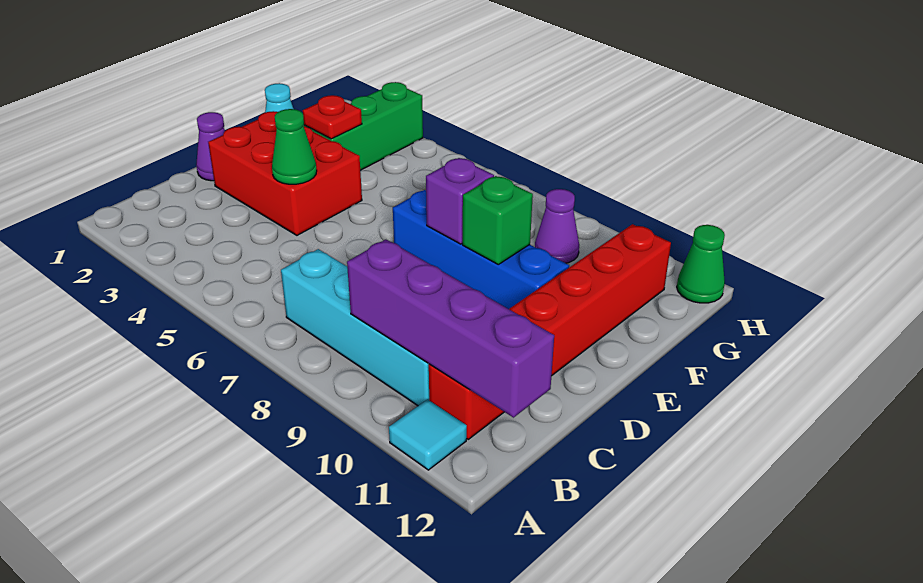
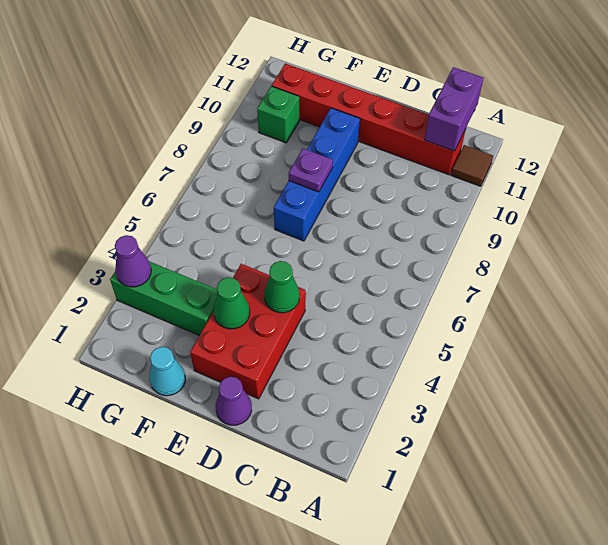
cyan tile A11 level 1 -> brown tile A11 level 1
cyan brick B7:B10 level 1 -> none
purple brick B9:B12 level 2 -> purple brick B11:B12 level 2
purple brick E8 level 2 -> purple plate E8 level 2
green brick E9 level 2 -> green brick G10 level 1
red plate F3 level 2 -> none
purple cone G9 level 1 -> purple cone H3 level 2
green cone H12 level 1 -> green cone E3 level 2

